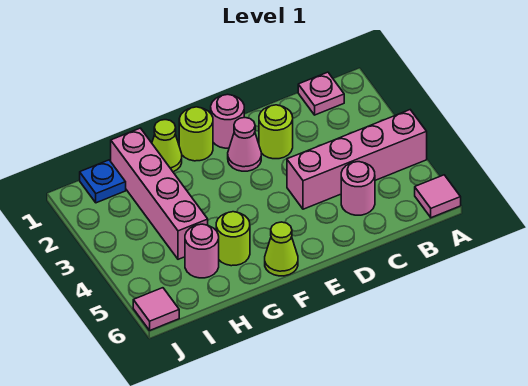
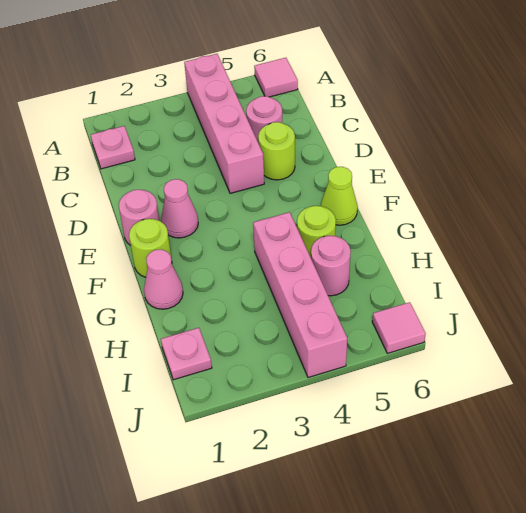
lime round brick D2 level 1 -> lime round brick D5 level 1
lime cone G1 level 1 -> pink cone G1 level 1
pink brick H1:H4 level 1 -> pink brick G4:J4 level 1
blue plate I1 level 1 -> pink plate I1 level 1

